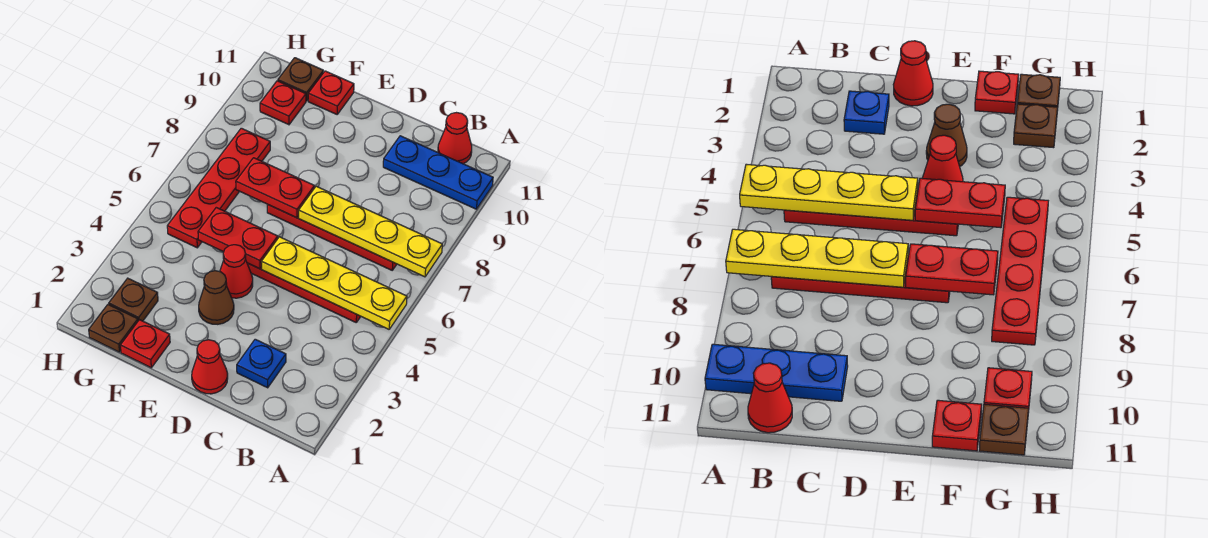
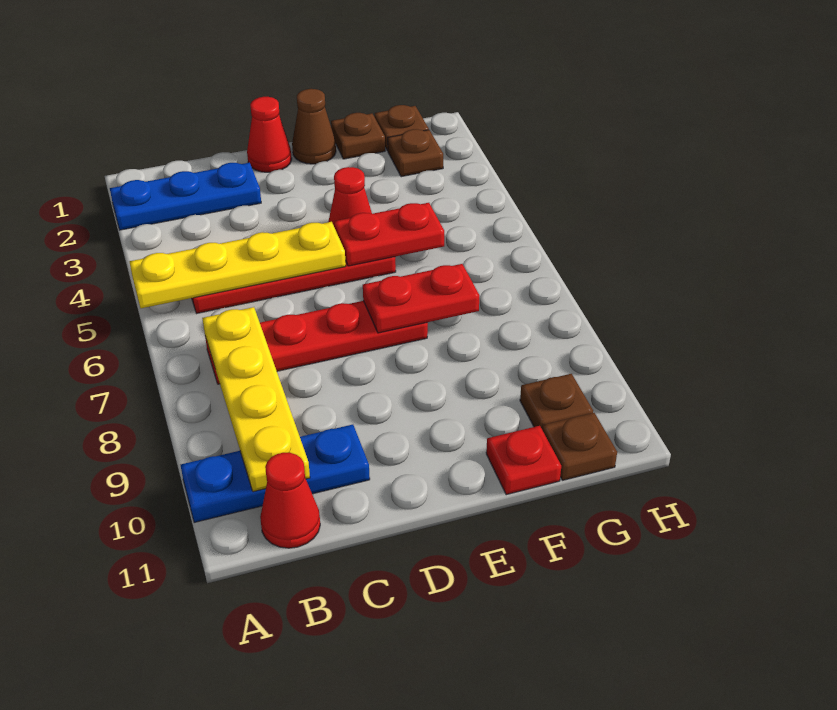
yellow plate A7:D7 level 2 -> yellow plate B7:B10 level 2
blue plate C2 level 1 -> blue plate A2:C2 level 1
brown cone E3 level 1 -> brown cone E1 level 1
red plate F1 level 1 -> brown plate F1 level 1
red plate G5:G8 level 1 -> none
red plate G10 level 1 -> brown plate G10 level 1

